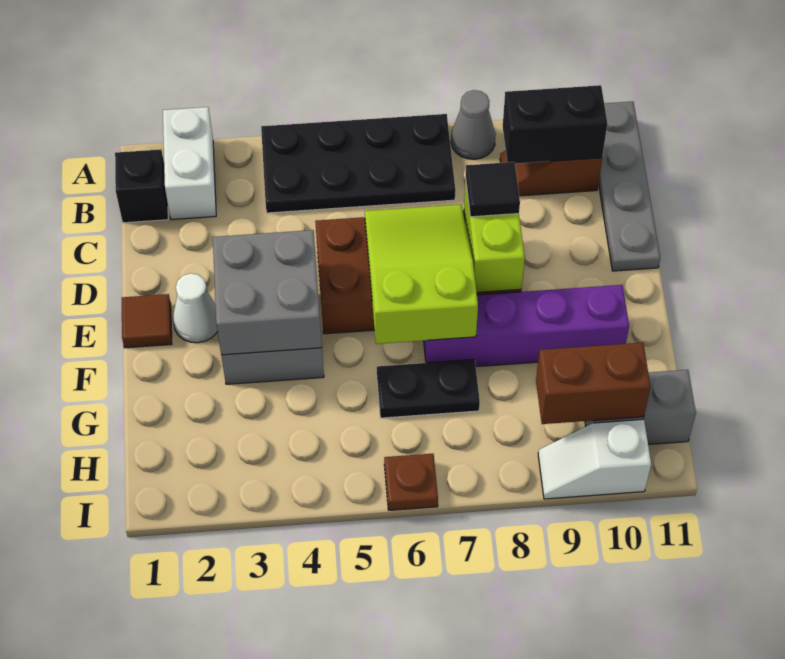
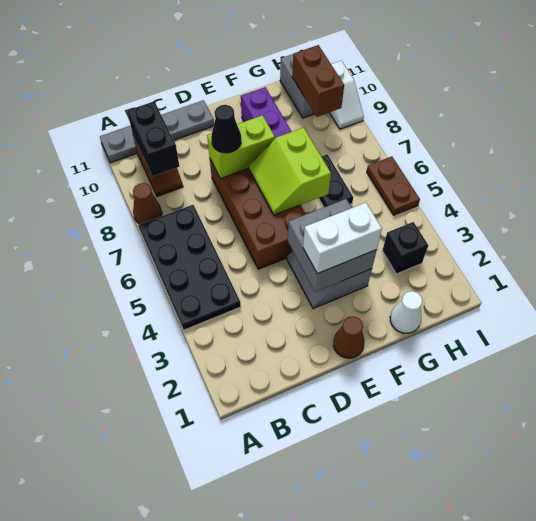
white brick A2:B2 level 1 -> white brick E3:F3 level 3
grey cone A8 level 1 -> brown cone A8 level 1
black brick B1 level 1 -> black brick H3 level 1
lime slope D6:F7 level 2 top F -> lime slope E6:F7 level 2 top F
black tile D8 level 3 -> black cone D8 level 3
brown tile E1 level 1 -> brown cone E1 level 1
white cone E2 level 1 -> white cone G1 level 1
brown plate I6 level 1 -> brown plate I5:I6 level 1

